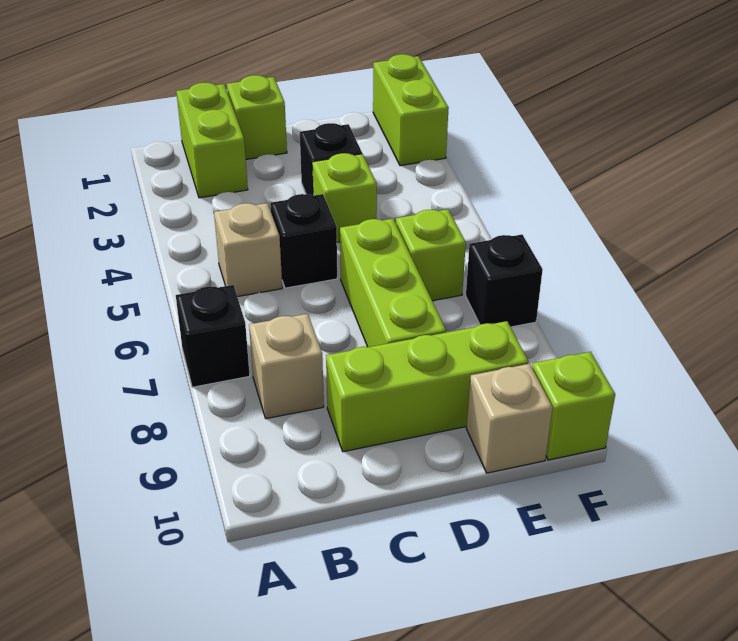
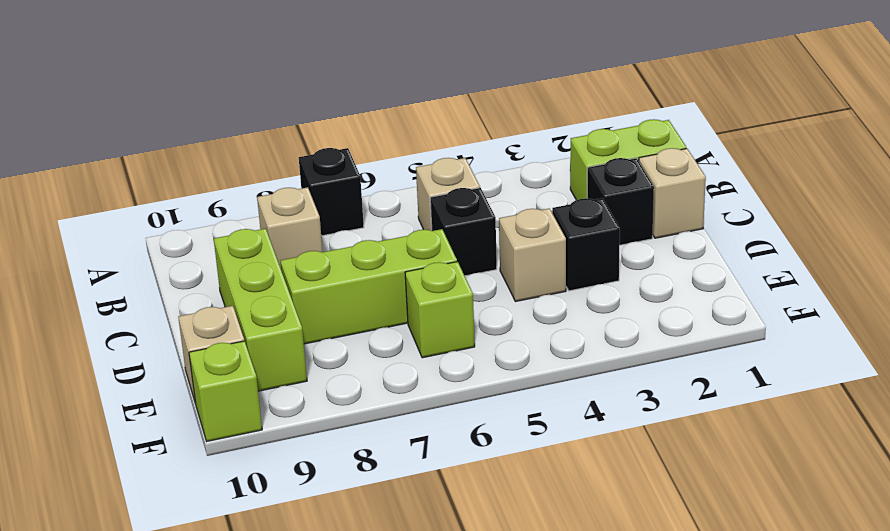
lime brick C1 level 1 -> tan brick C1 level 1
lime brick D4 level 1 -> tan brick D4 level 1
lime brick F1:F2 level 1 -> none
black brick F7 level 1 -> black brick C2 level 1

